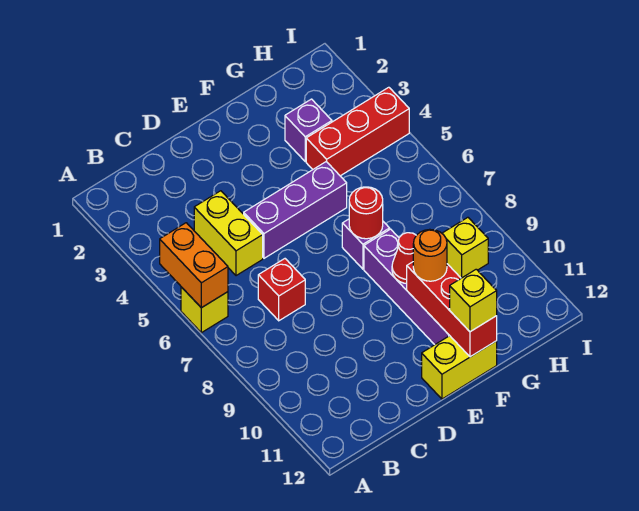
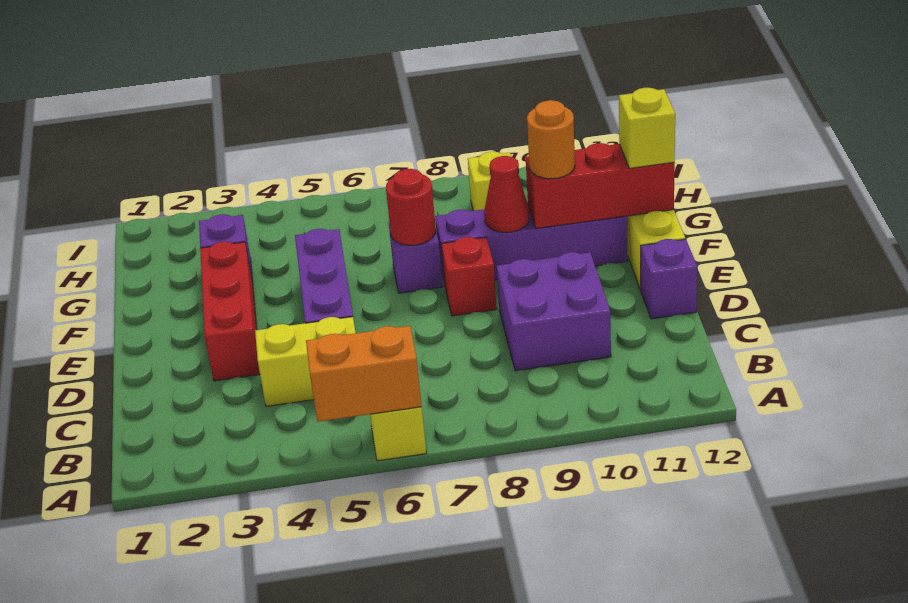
red brick C7 level 1 -> red brick E8 level 1
none -> purple brick C9:D10 level 1
none -> purple brick D12 level 1
red brick G4:I4 level 1 -> red brick D3:F3 level 1

